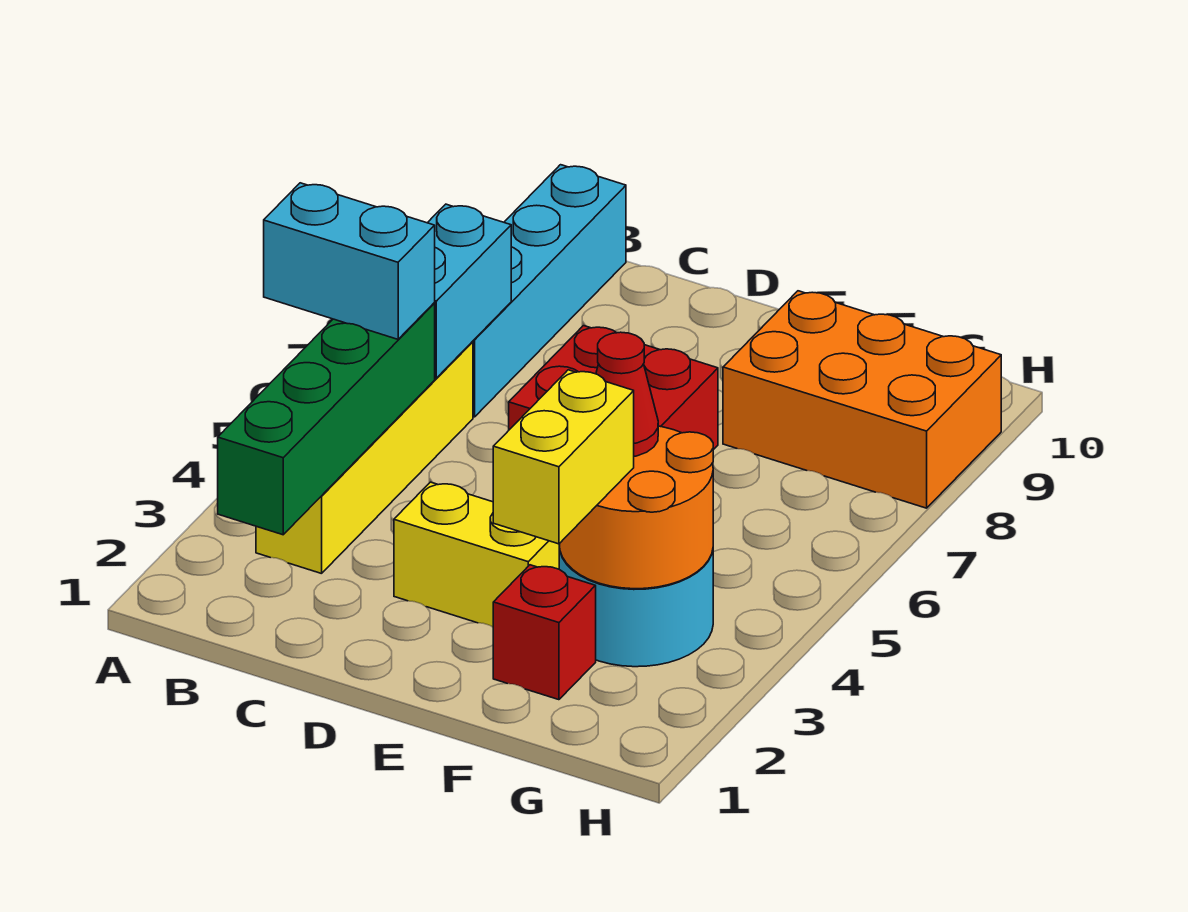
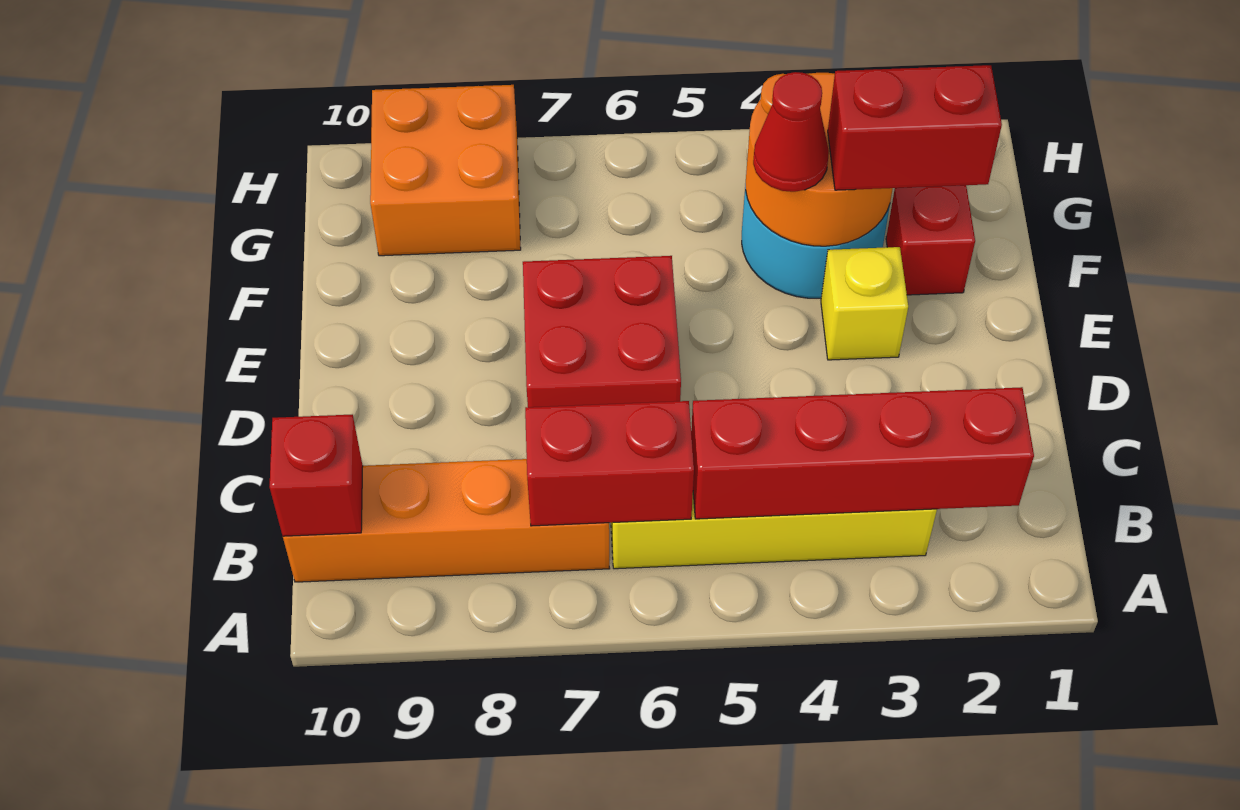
cyan brick A5:B5 level 3 -> none
green brick B2:B5 level 2 -> red brick B2:B5 level 2
cyan brick B6:B7 level 2 -> red brick B6:B7 level 2
cyan brick B7:B10 level 1 -> orange brick B7:B10 level 1
none -> red brick B10 level 2
yellow brick D3:E3 level 1 -> yellow brick E3 level 1
yellow brick F2:F3 level 3 -> red brick F2:F3 level 3
orange brick F8:H9 level 1 -> orange brick G8:H9 level 1

